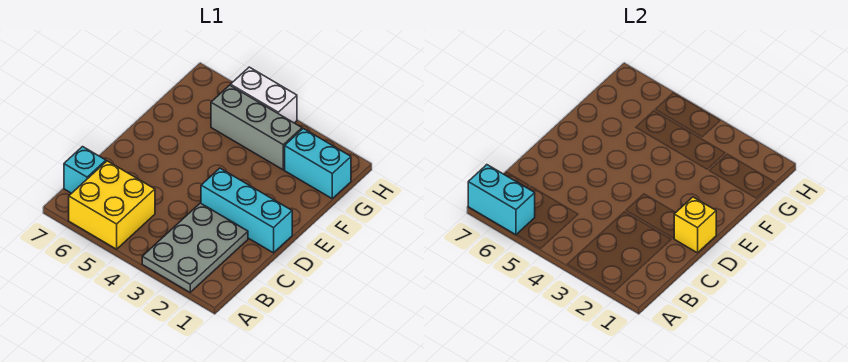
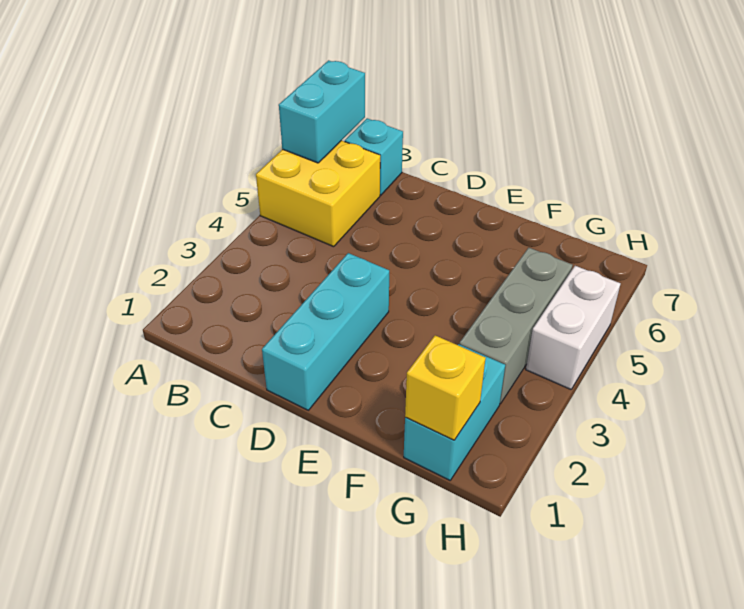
grey plate A2:C3 level 1 -> none
yellow brick D1 level 2 -> yellow brick G1 level 2

